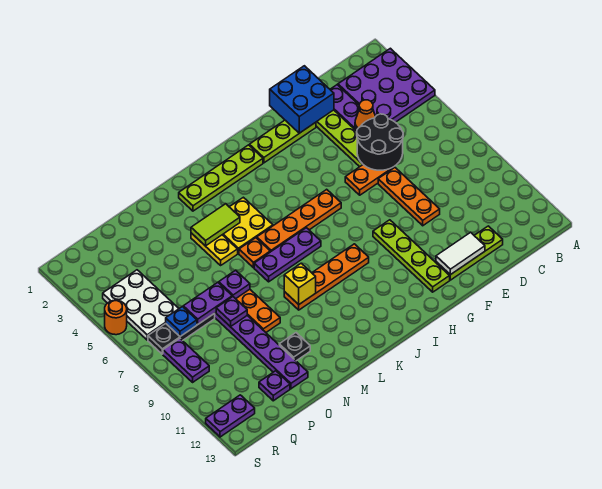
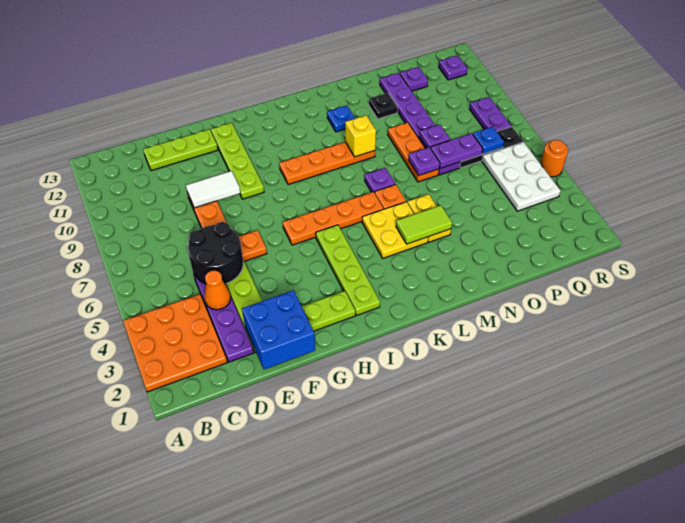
purple plate A2:C4 level 1 -> orange plate A2:C4 level 1
white tile E12:F12 level 2 -> white tile E9:F9 level 2
lime plate I2:L2 level 1 -> lime plate I2:I5 level 1
purple plate J7:L7 level 1 -> purple plate L7 level 1
none -> blue plate L11 level 1
purple plate R12:S12 level 1 -> purple plate R12 level 1

